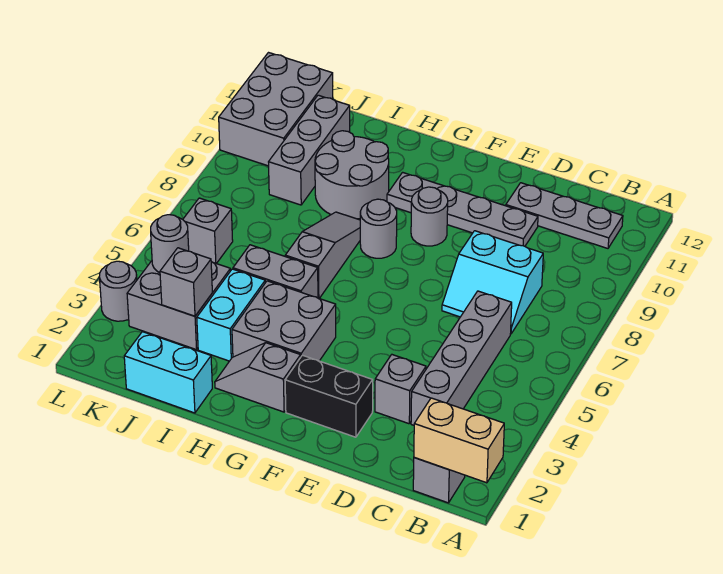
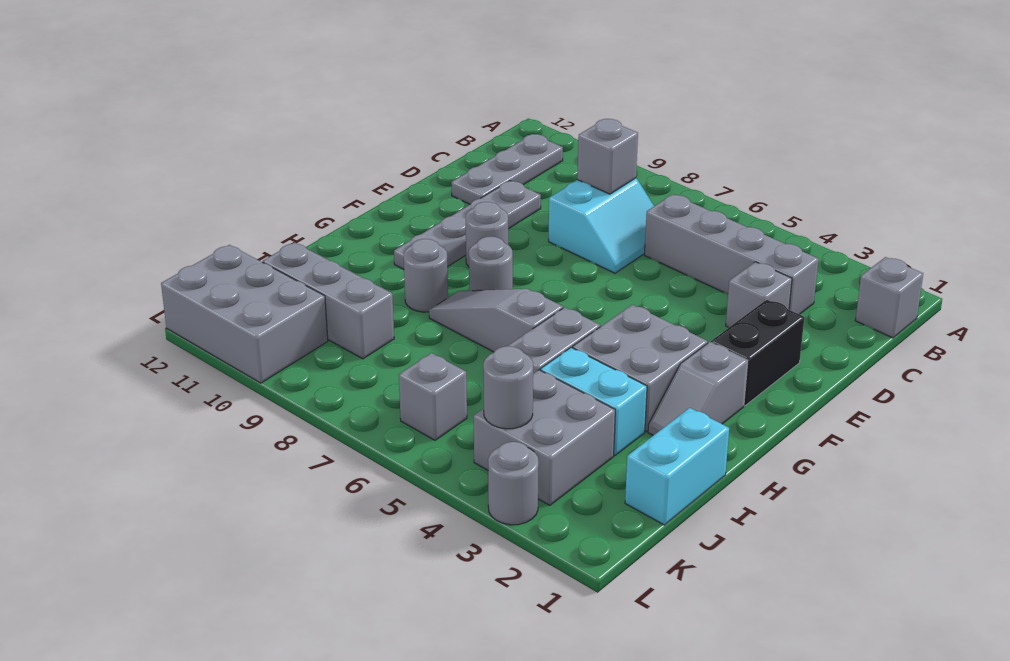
tan brick A1:B1 level 2 -> none
grey round brick H9:I10 level 1 -> grey round brick H9 level 1
grey brick J3 level 2 -> grey brick C8 level 2

